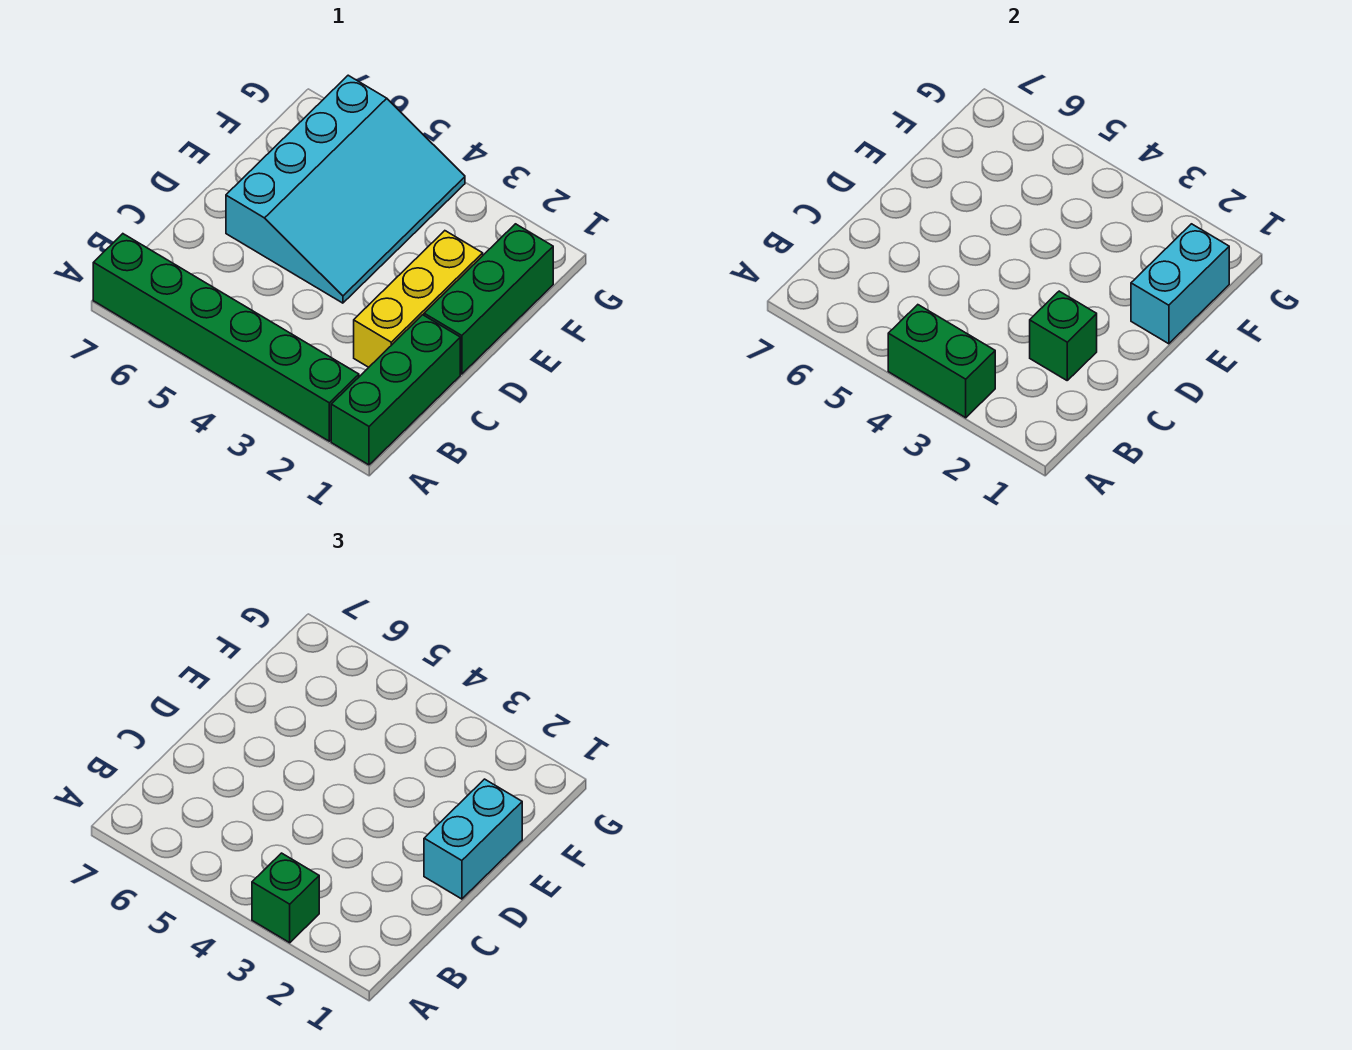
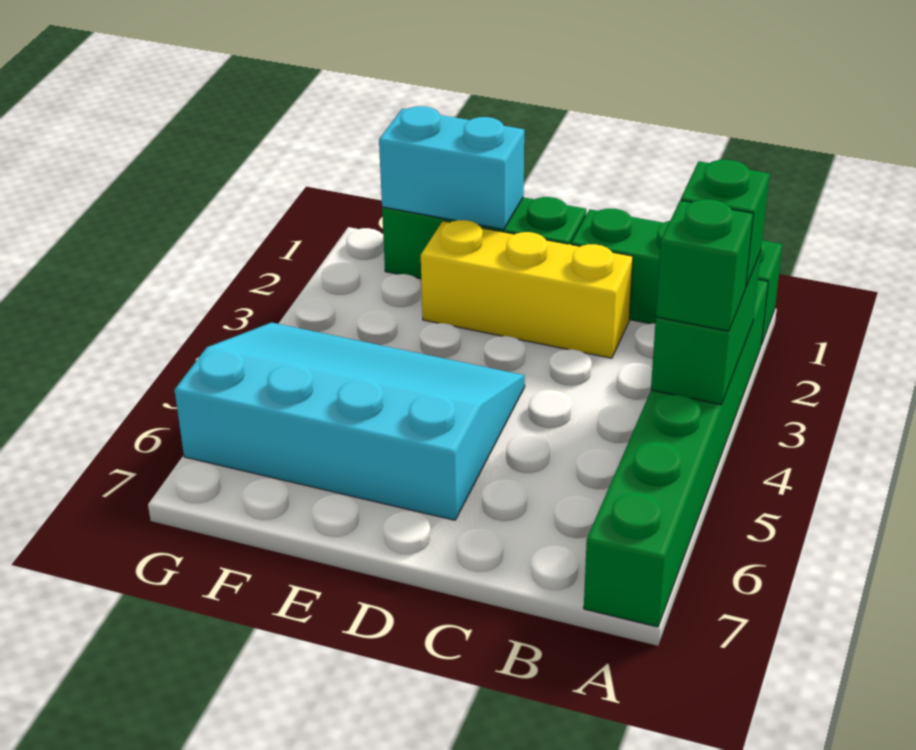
green brick C2 level 2 -> green brick A4 level 3
cyan brick D1:E1 level 3 -> none

